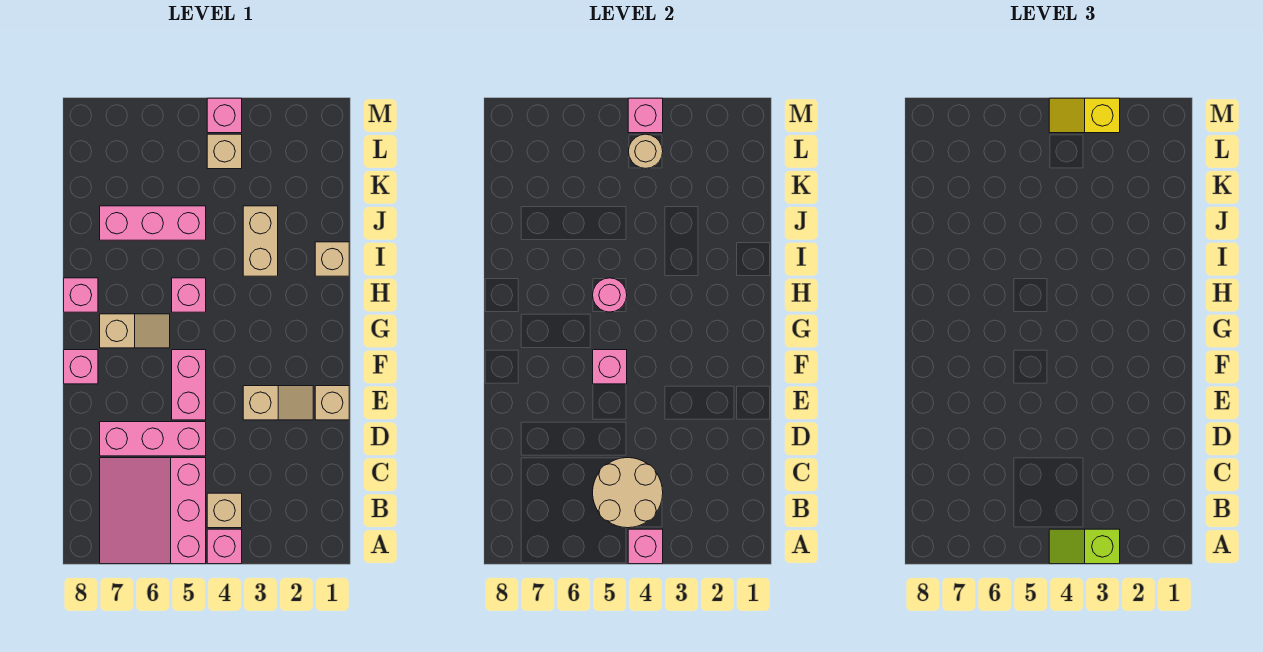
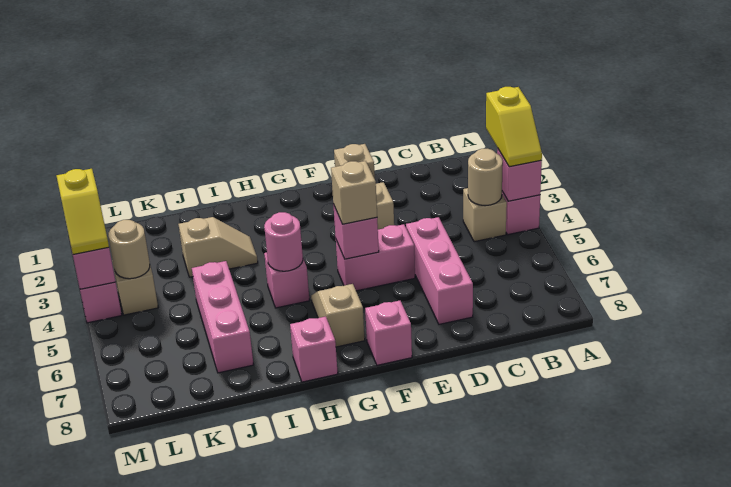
lime slope A3:A4 level 3 top 3 -> yellow slope A3:A4 level 3 top 3
pink slope A5:C7 level 1 top 5 -> none
tan round brick B4:C5 level 2 -> tan round brick B4 level 2
tan brick I1 level 1 -> tan brick F5 level 3
tan brick I3:J3 level 1 -> tan slope I3:J3 level 1 top J

